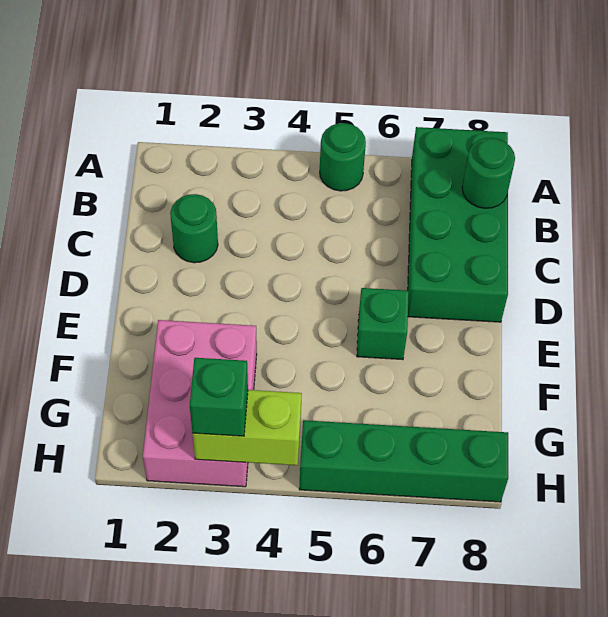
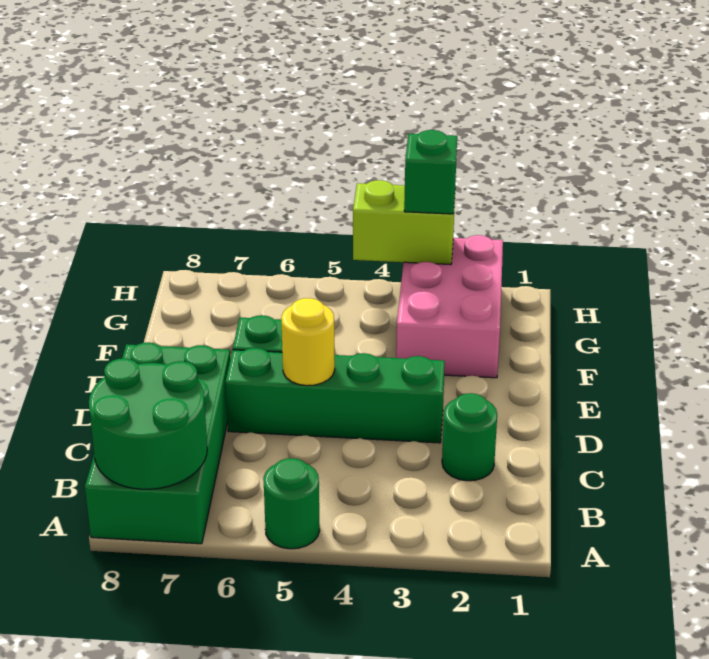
green round brick B8 level 2 -> green round brick A7:B8 level 2
none -> yellow round brick D5 level 2
green brick H5:H8 level 1 -> green brick D3:D6 level 1

